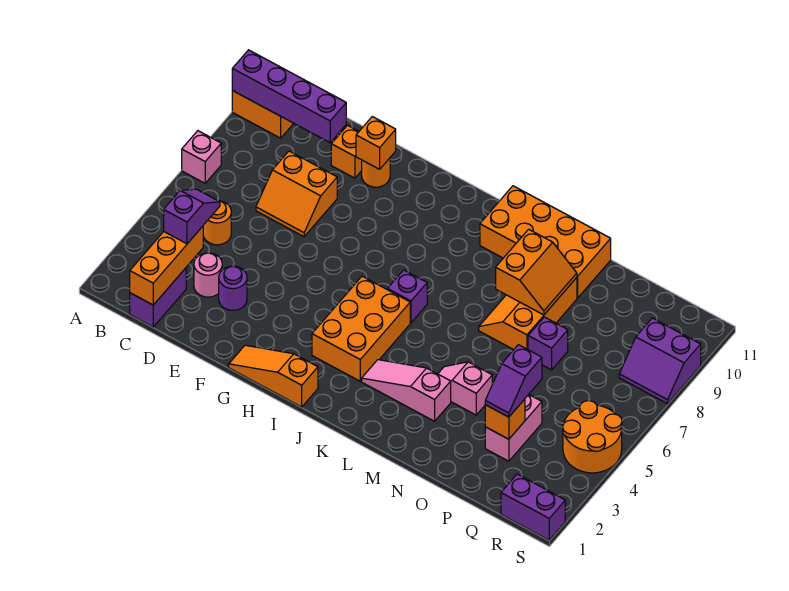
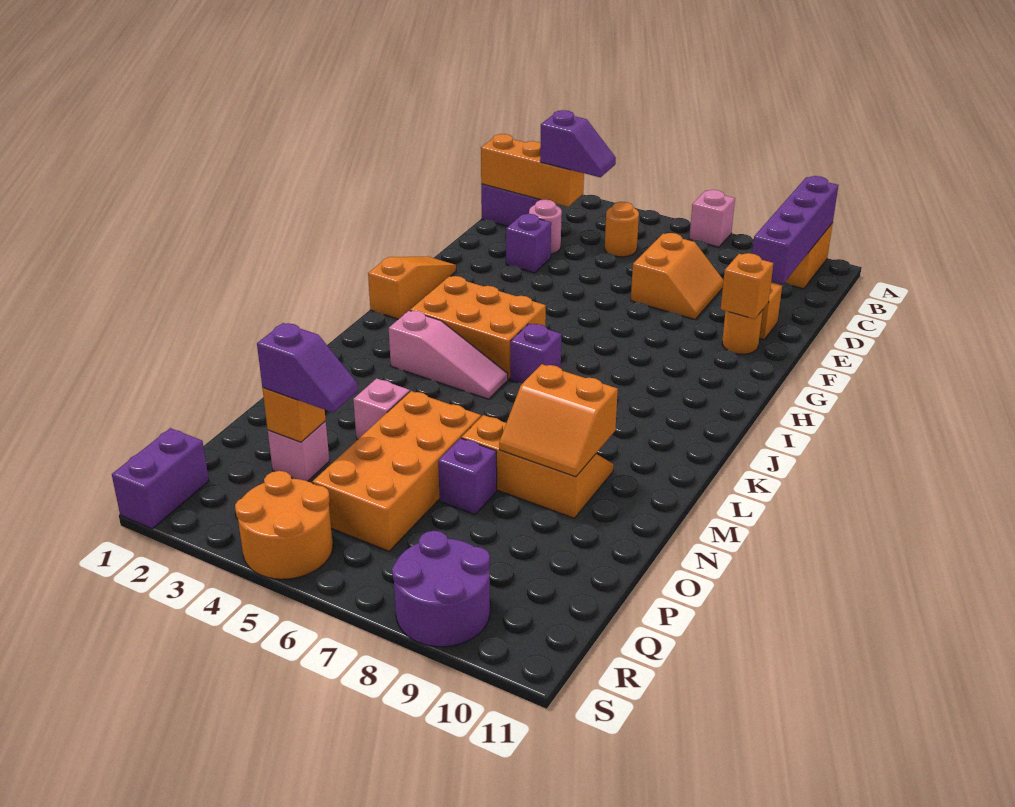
orange slope D7:E8 level 1 top 8 -> orange slope D7:E8 level 1 top 7
purple round brick E3 level 1 -> purple brick E3 level 1
pink slope K3:M3 level 1 top M -> pink slope K3:K5 level 1 top 3
orange brick K10:N11 level 1 -> orange brick N5:Q6 level 1
pink brick P3:P4 level 1 -> pink brick P3 level 1
purple slope P3:P4 level 3 top 4 -> purple slope P3:P4 level 3 top 3
purple slope R8:S9 level 1 top 9 -> purple round brick R8:S9 level 1

